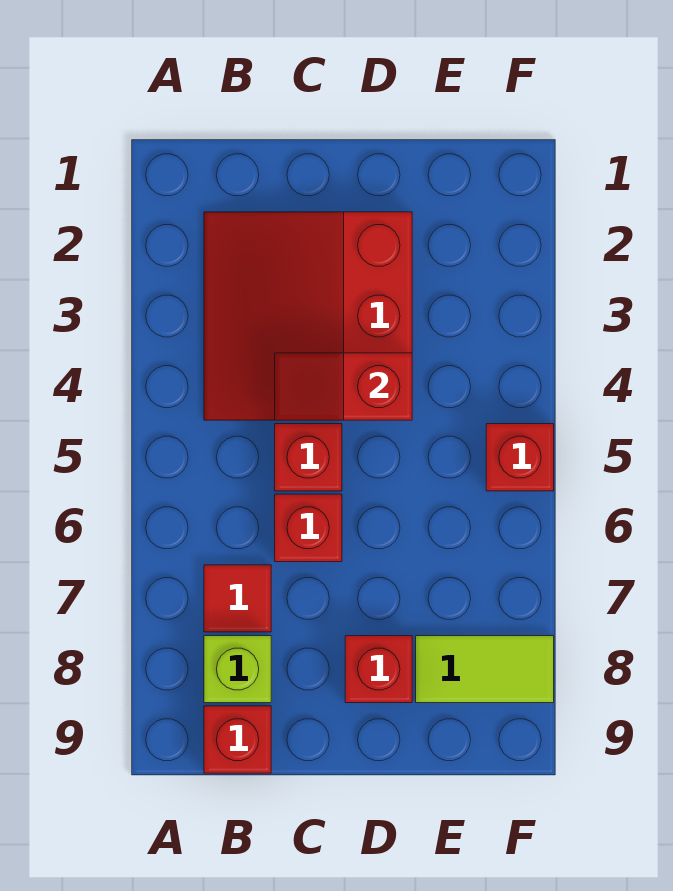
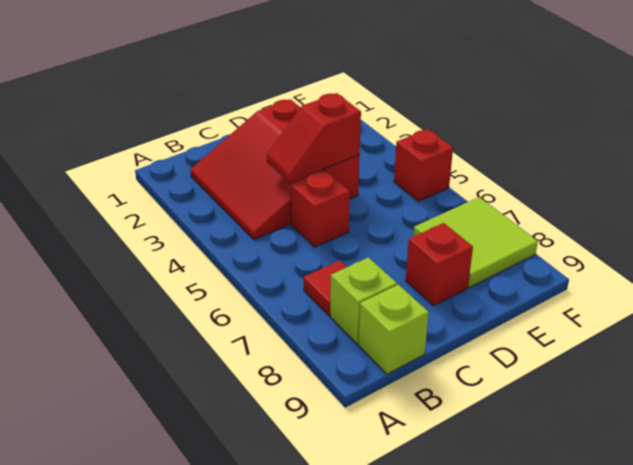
red brick B9 level 1 -> lime brick B9 level 1
red brick C6 level 1 -> none
lime tile E8:F8 level 1 -> lime tile E7:F8 level 1

